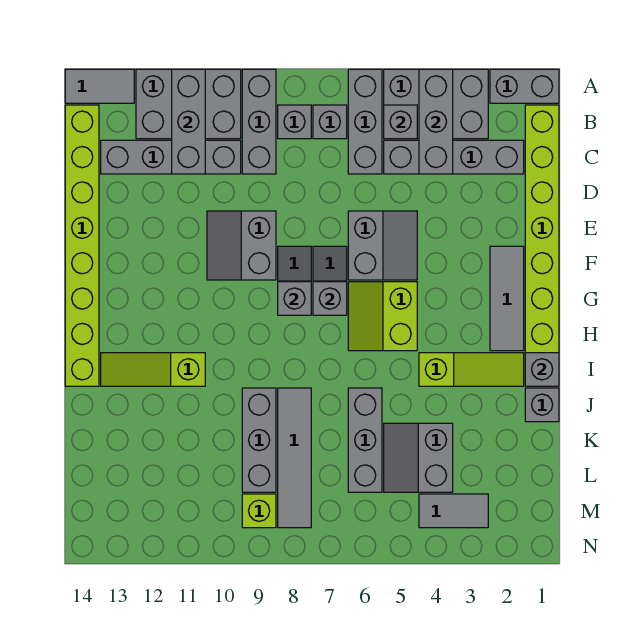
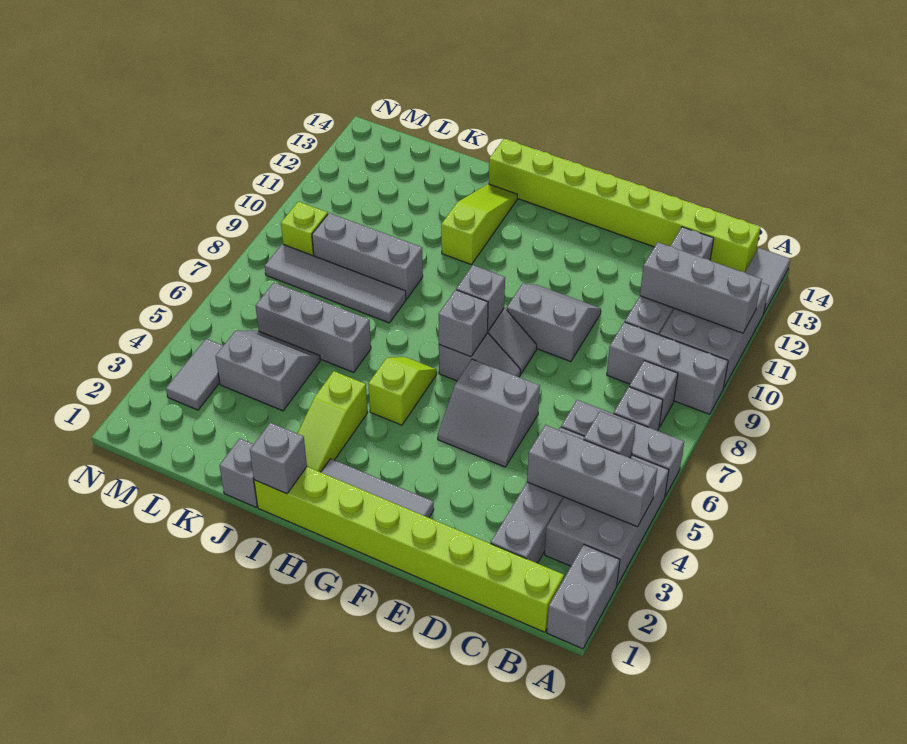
lime slope G5:H6 level 1 top 5 -> lime slope H5:H6 level 1 top 5

